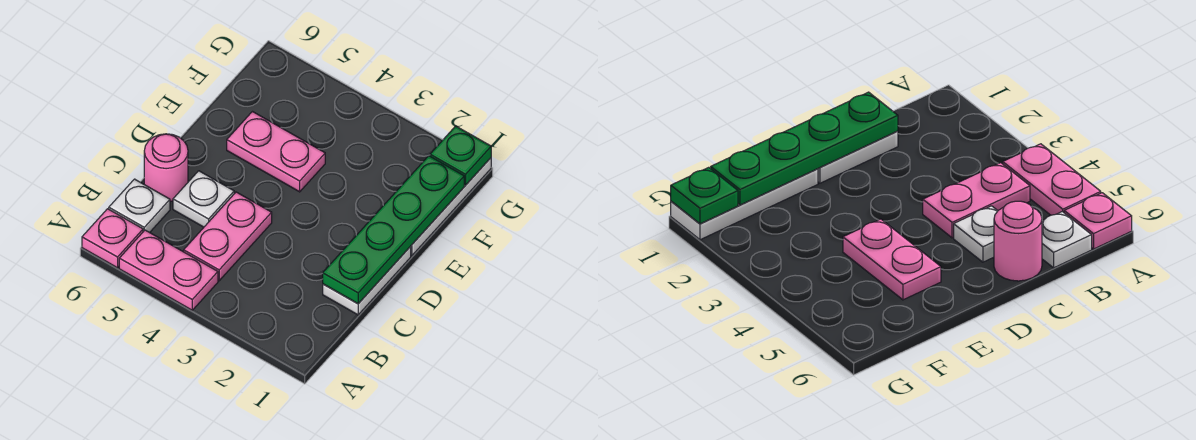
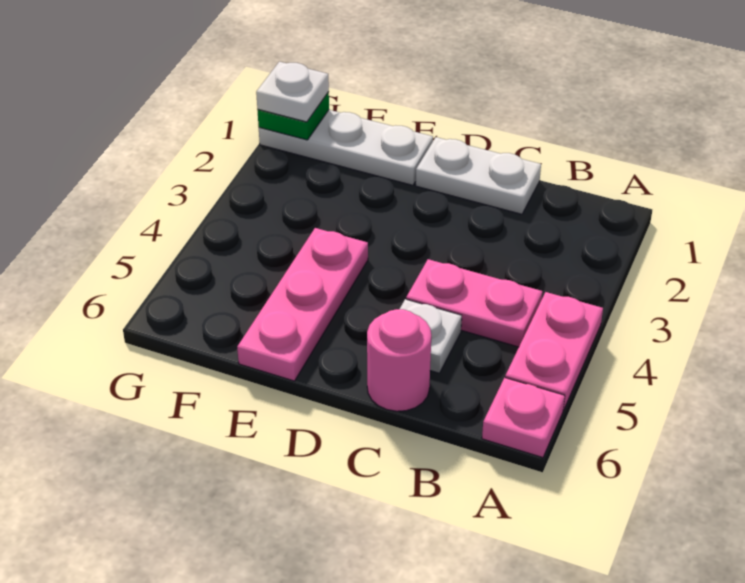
white plate B6 level 1 -> white plate G1 level 3
green plate C1:F1 level 2 -> none
pink plate E4:E5 level 1 -> pink plate E4:E6 level 1

